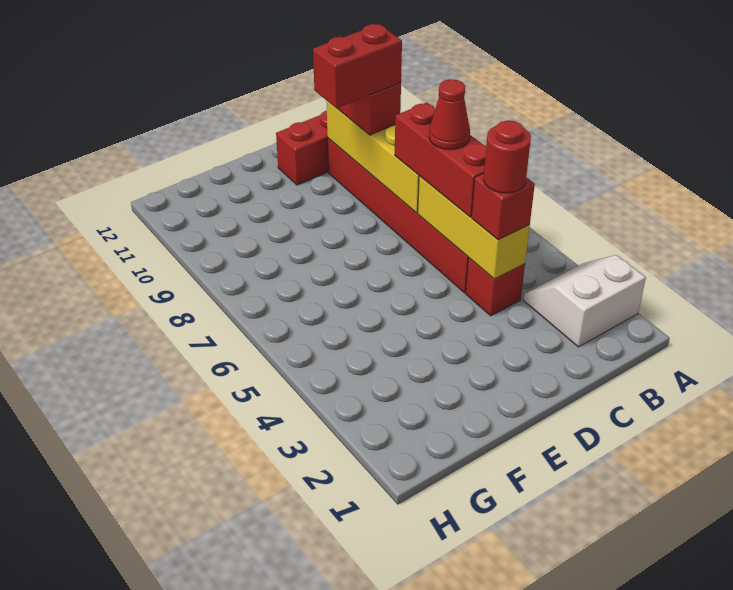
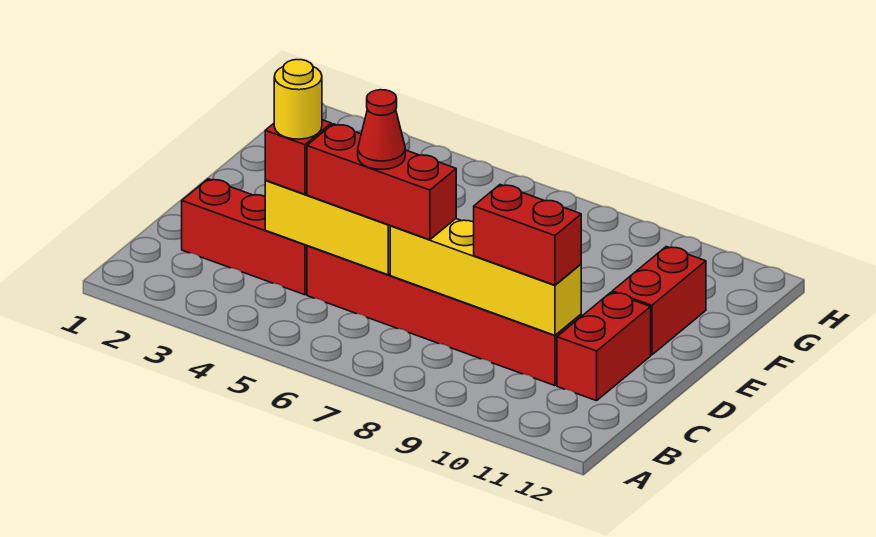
white slope A2:B3 level 1 top 2 -> none
red brick C4 level 1 -> red brick C2:C4 level 1
red round brick C4 level 4 -> yellow round brick C4 level 4
red brick C9:D9 level 4 -> red brick E11:F11 level 1

